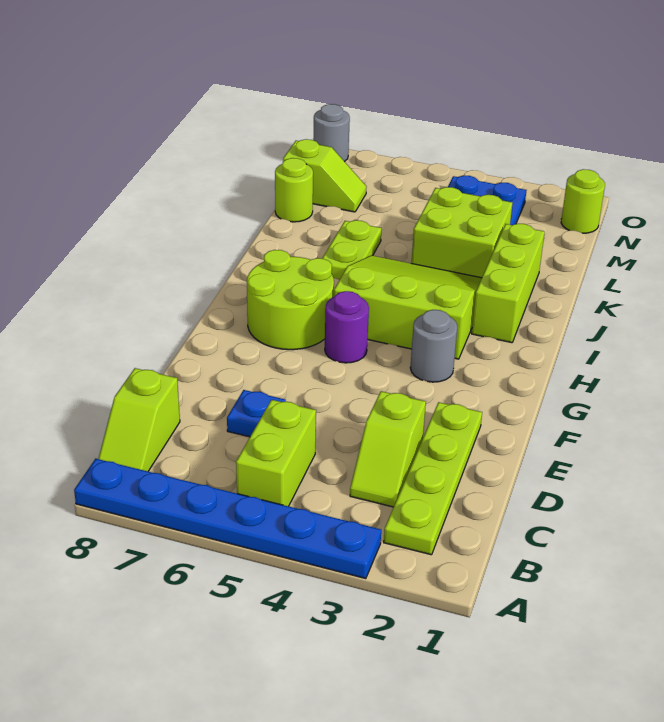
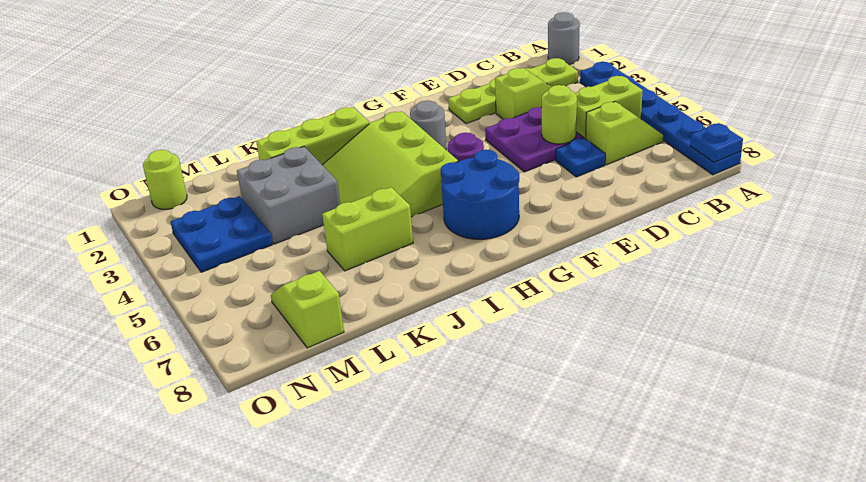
none -> blue plate A8 level 2
lime slope B8:C8 level 1 top C -> lime slope B6:C6 level 1 top C
none -> purple plate D4:E5 level 1
lime round brick G6:H7 level 1 -> blue round brick G6:H7 level 1
lime plate J6:K6 level 1 -> lime brick J6:K6 level 1
lime brick K3:L4 level 1 -> grey brick K3:L4 level 1
lime round brick L8 level 1 -> lime round brick D5 level 2
grey round brick O8 level 1 -> grey round brick A1 level 1

